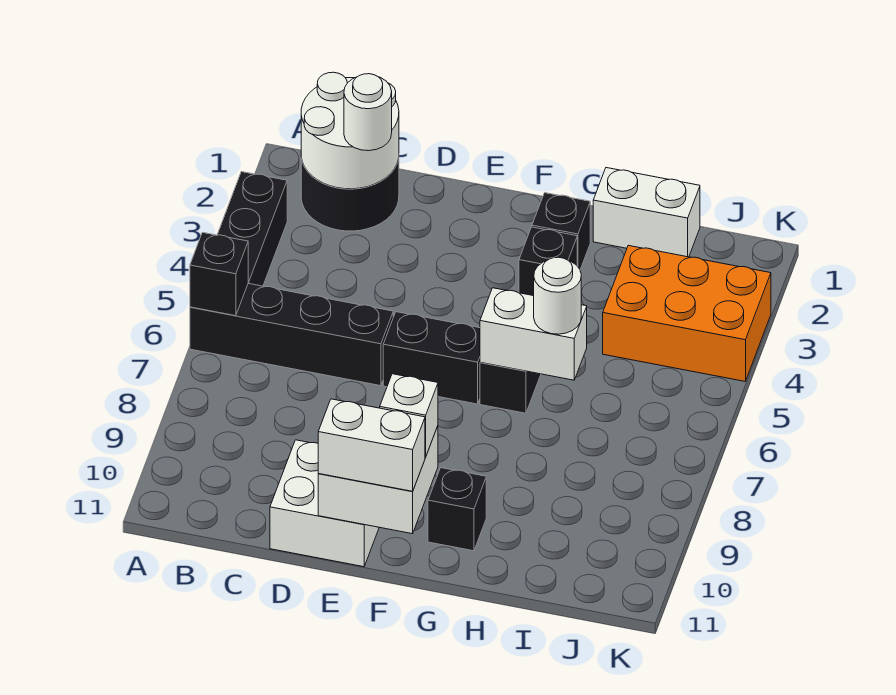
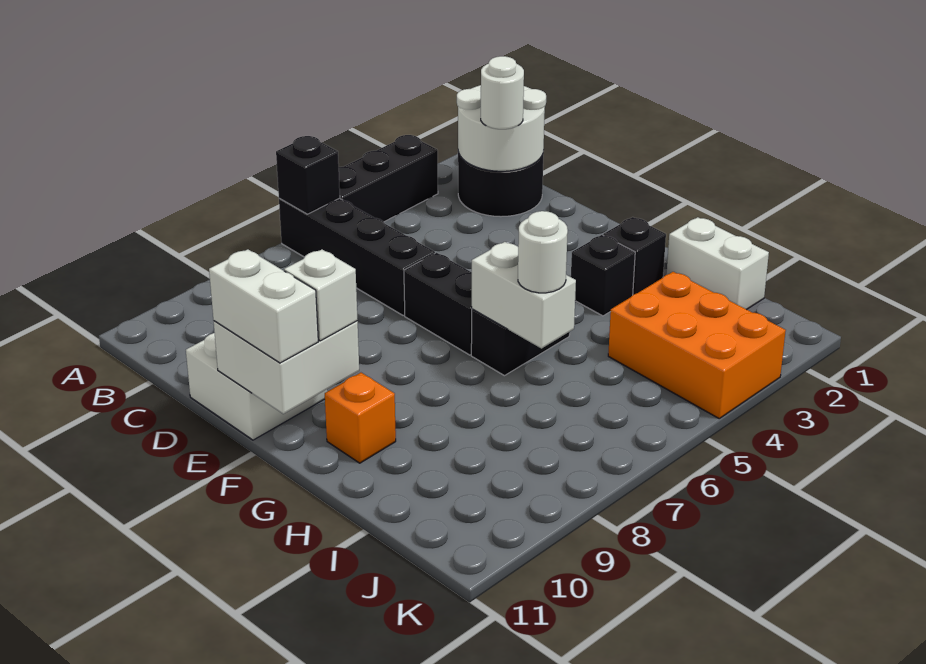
black brick G10 level 1 -> orange brick G10 level 1

